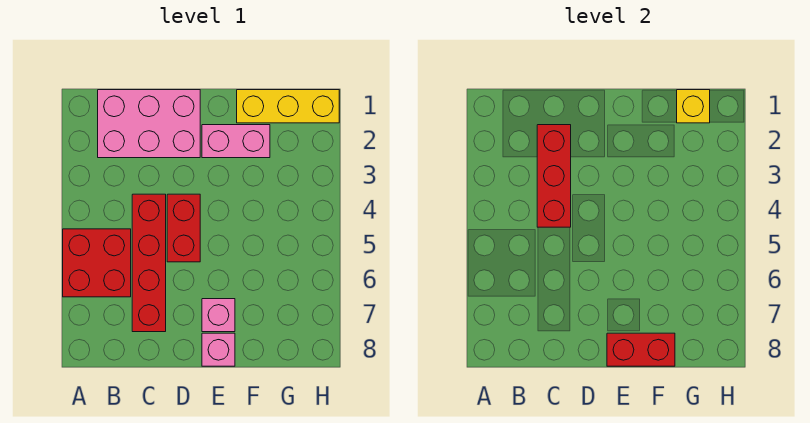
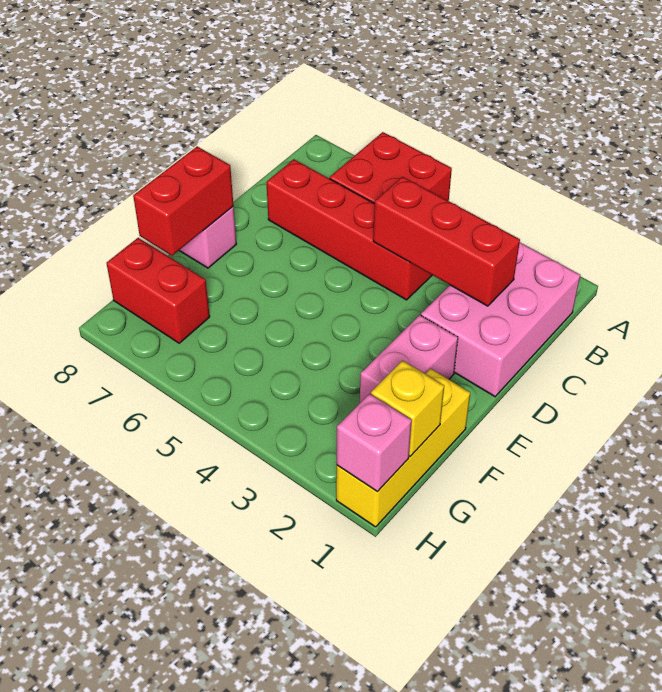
red brick D4:D5 level 1 -> red brick G7:G8 level 1
pink brick E7 level 1 -> pink brick H1 level 2

